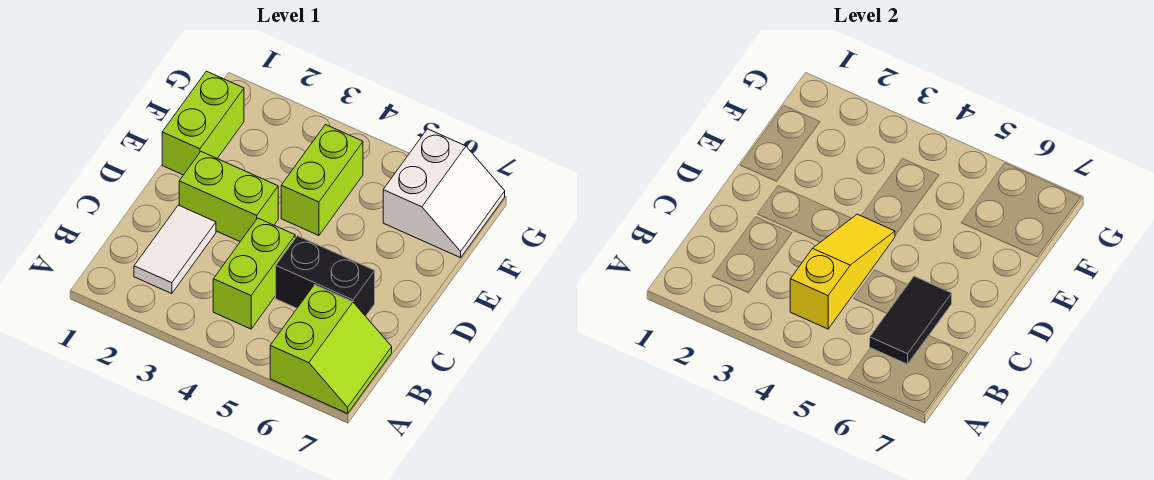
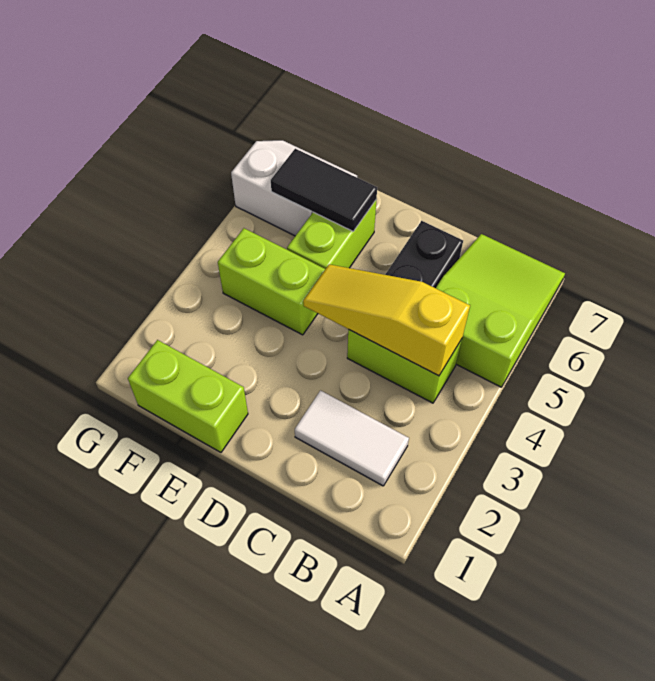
lime slope A6:B7 level 1 top 6 -> lime slope A5:B7 level 1 top 5
black tile B6:C6 level 2 -> black tile E6:F6 level 2
lime brick D2:D3 level 1 -> lime brick E5:E6 level 1

